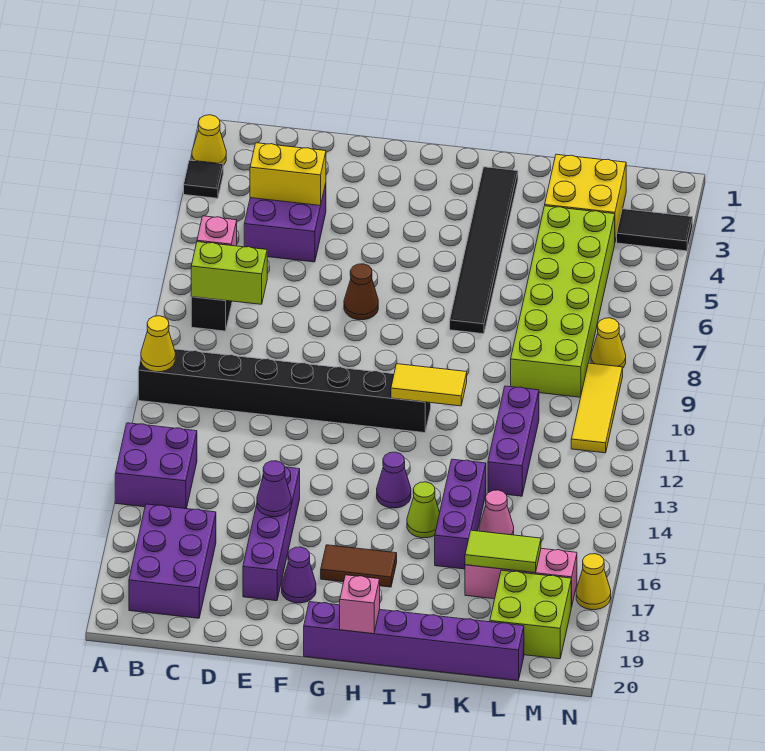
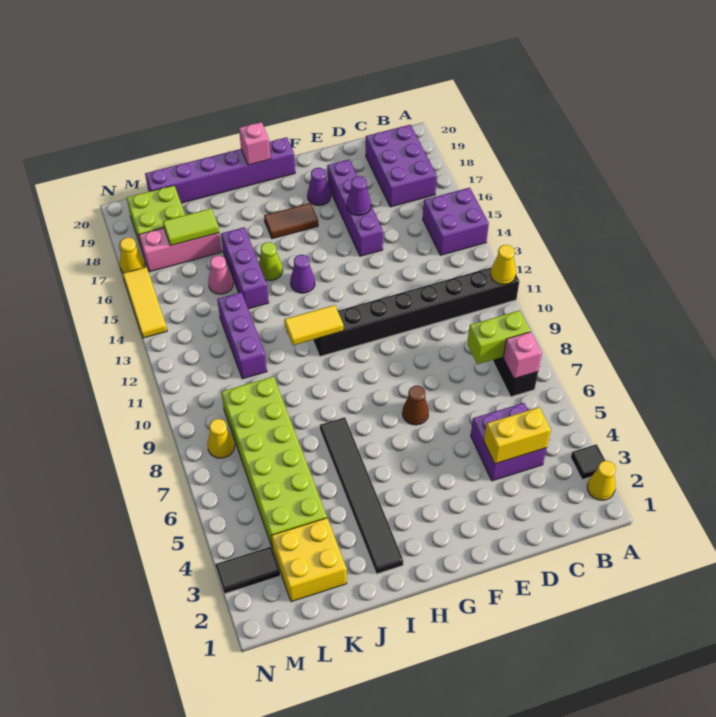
yellow tile M9:M11 level 1 -> yellow tile N14:N16 level 1

